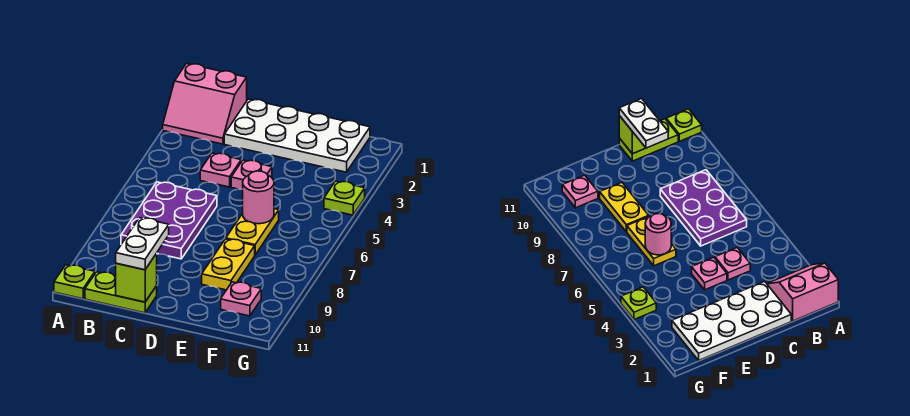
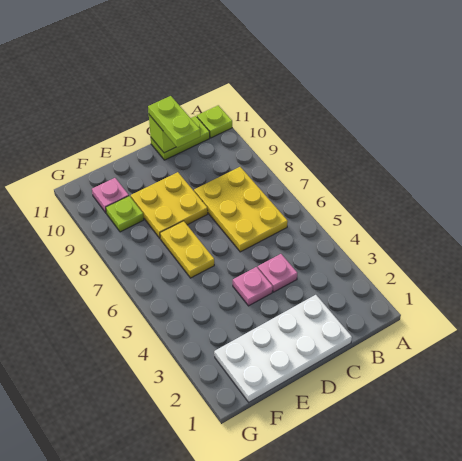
pink slope A1:B2 level 1 top 1 -> none
purple plate B6:C8 level 1 -> yellow plate B6:C8 level 1
white plate C10:C11 level 3 -> lime plate C10:C11 level 3
pink round brick E6 level 2 -> none
yellow plate E8:E9 level 1 -> yellow plate D8:E9 level 1
lime plate G4 level 1 -> lime plate F9 level 1

